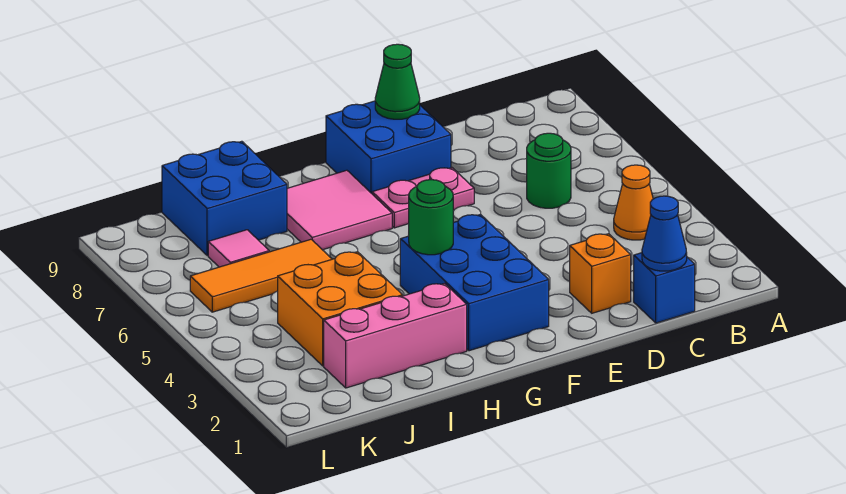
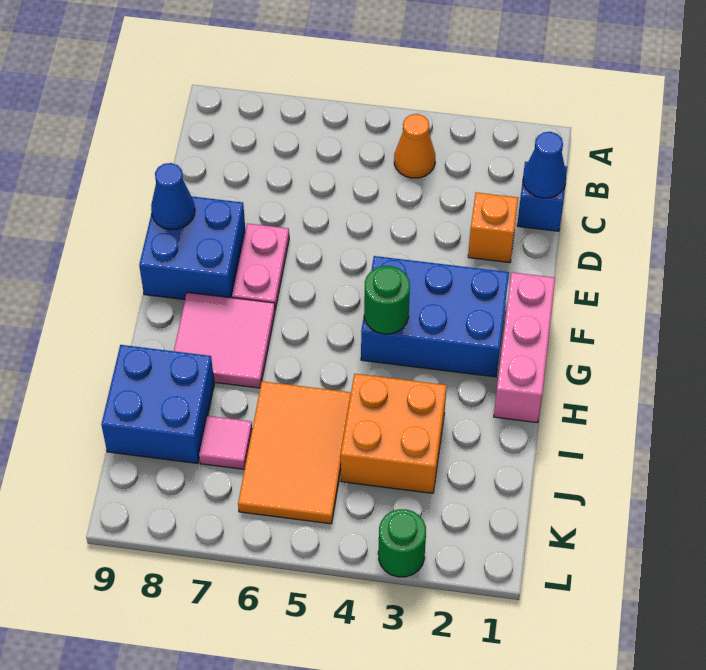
green round brick C6 level 1 -> green round brick L3 level 1
green cone E9 level 2 -> blue cone E9 level 2
pink brick H2:J2 level 1 -> pink brick F1:H1 level 1
orange tile I6:K6 level 1 -> orange tile I5:K6 level 1

